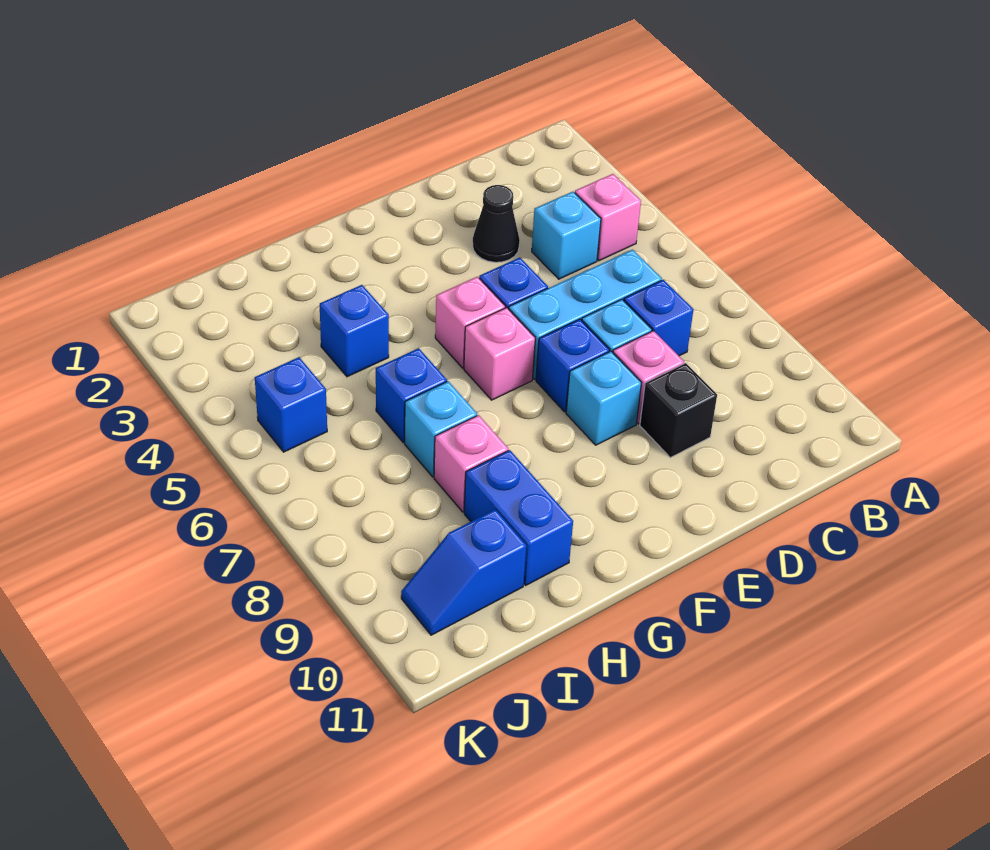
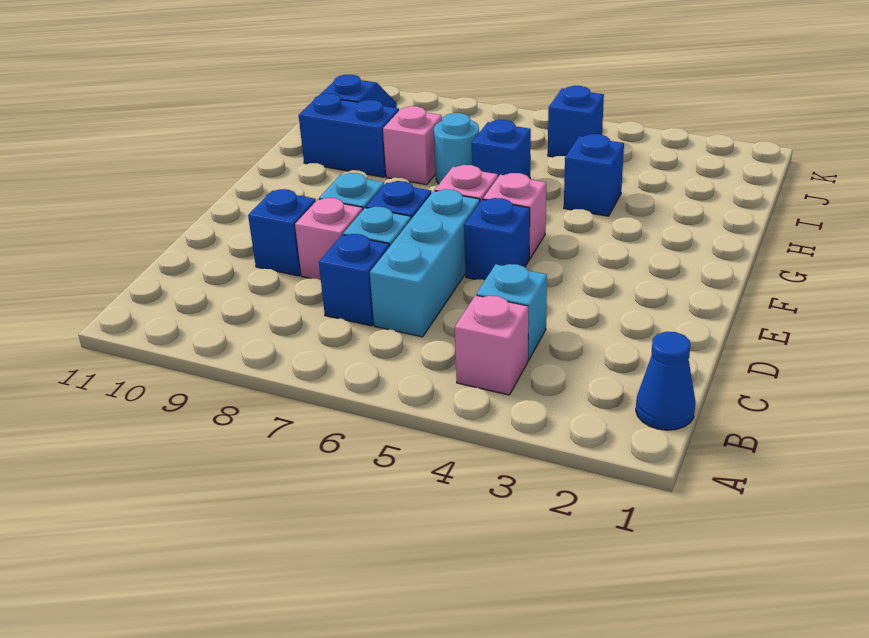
none -> blue cone B1 level 1
black cone D3 level 1 -> none
black brick D9 level 1 -> blue brick D9 level 1
cyan brick H7 level 1 -> cyan round brick H7 level 1

